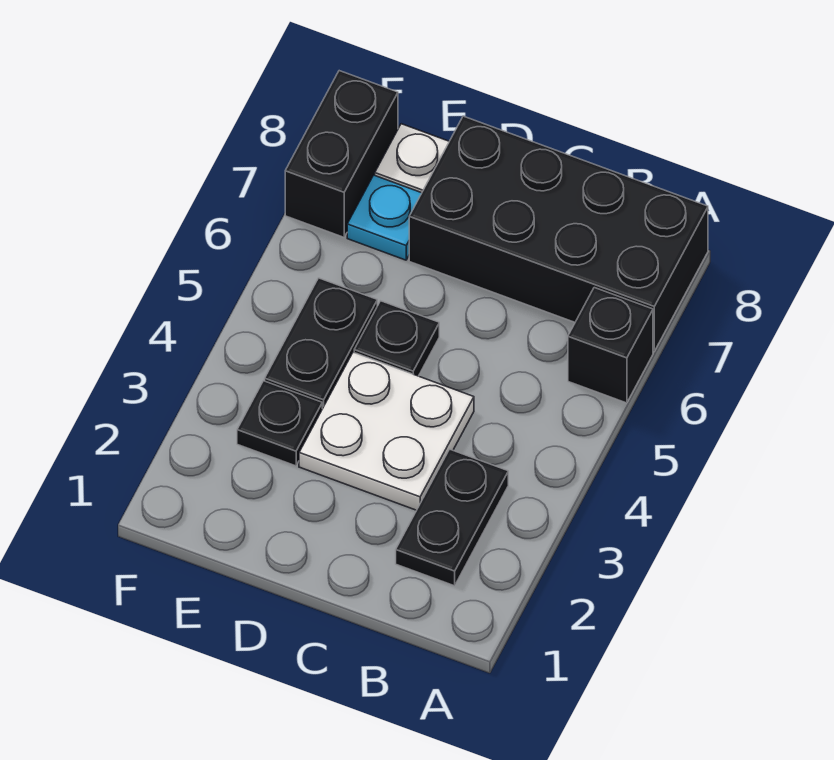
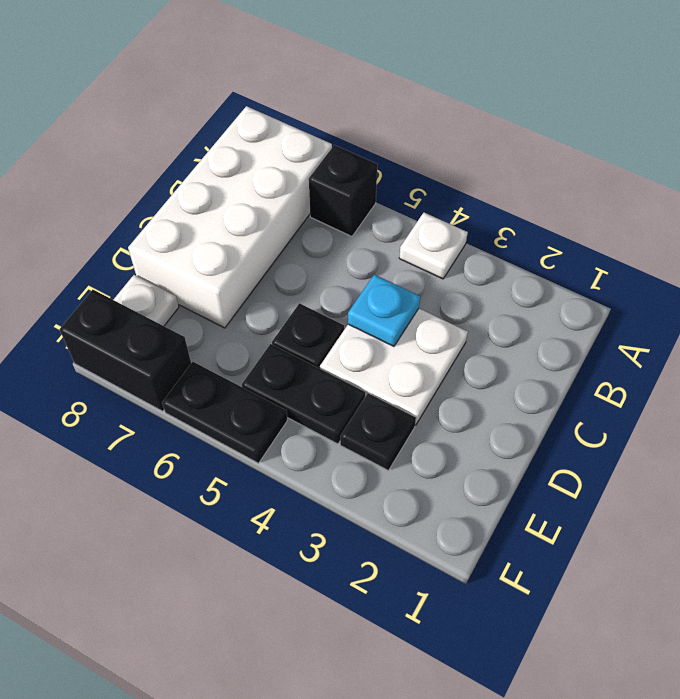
none -> white plate A4 level 1
black brick A7:D8 level 1 -> white brick A7:D8 level 1
black plate B2:B3 level 1 -> black plate F5:F6 level 1
cyan plate E7 level 1 -> cyan plate C4 level 2

